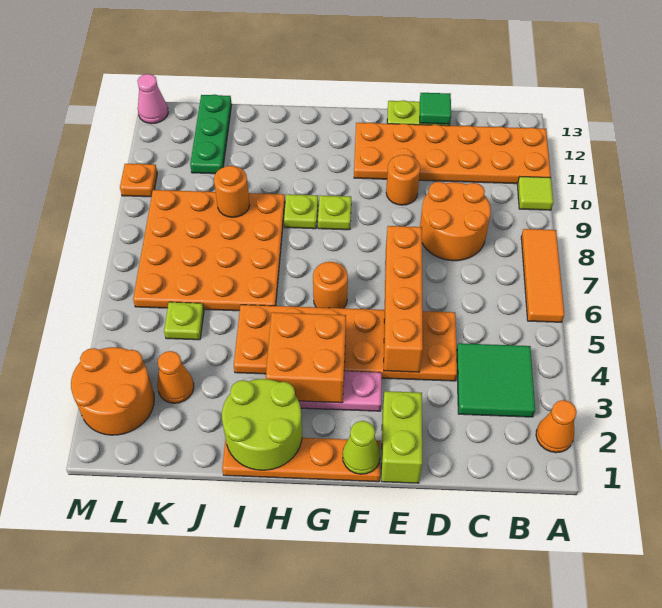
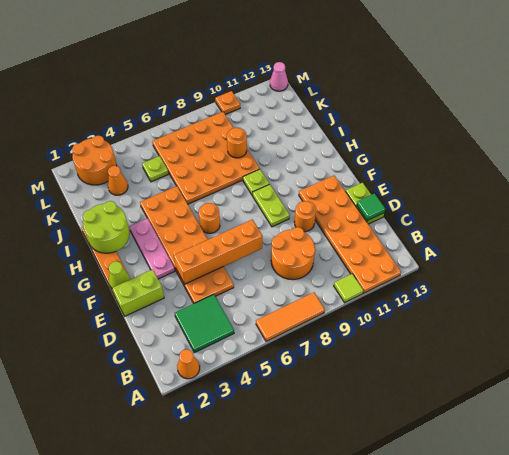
orange brick G3:H4 level 2 -> none
lime plate G9 level 1 -> lime plate F9:G9 level 1
green plate K11:K13 level 1 -> none

